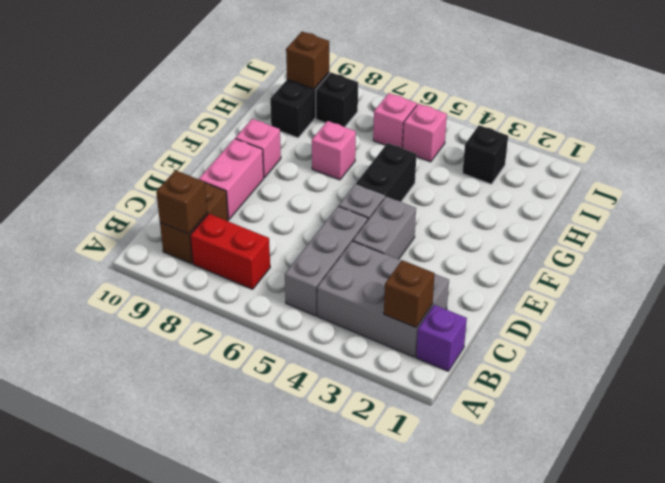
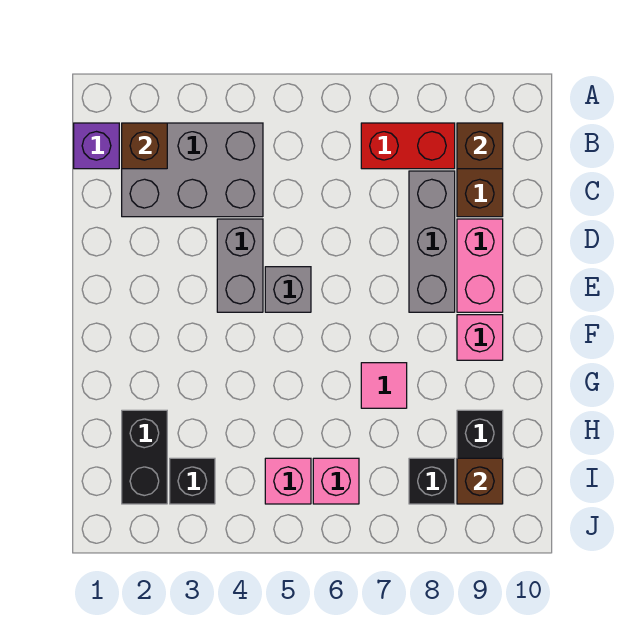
grey brick B5:D5 level 1 -> grey brick C8:E8 level 1
black brick F5:G5 level 1 -> black brick H2:I2 level 1
pink brick G7 level 1 -> pink tile G7 level 1

